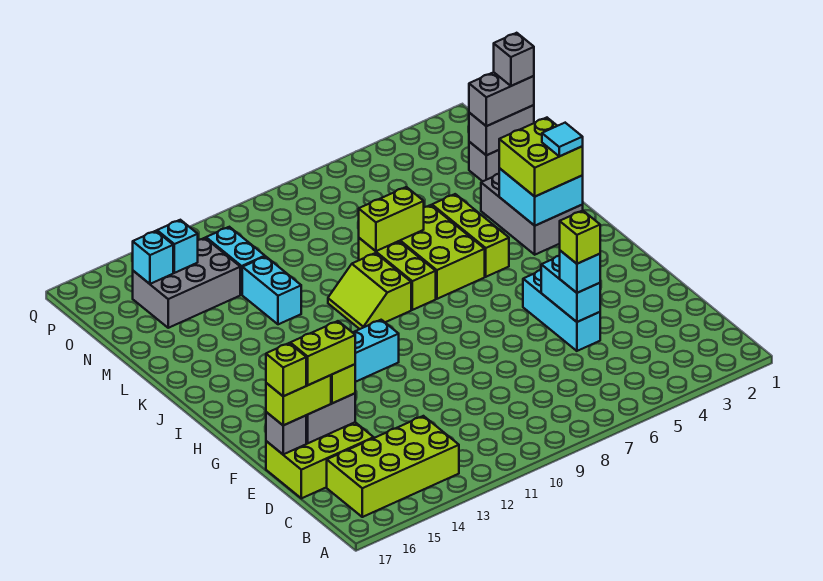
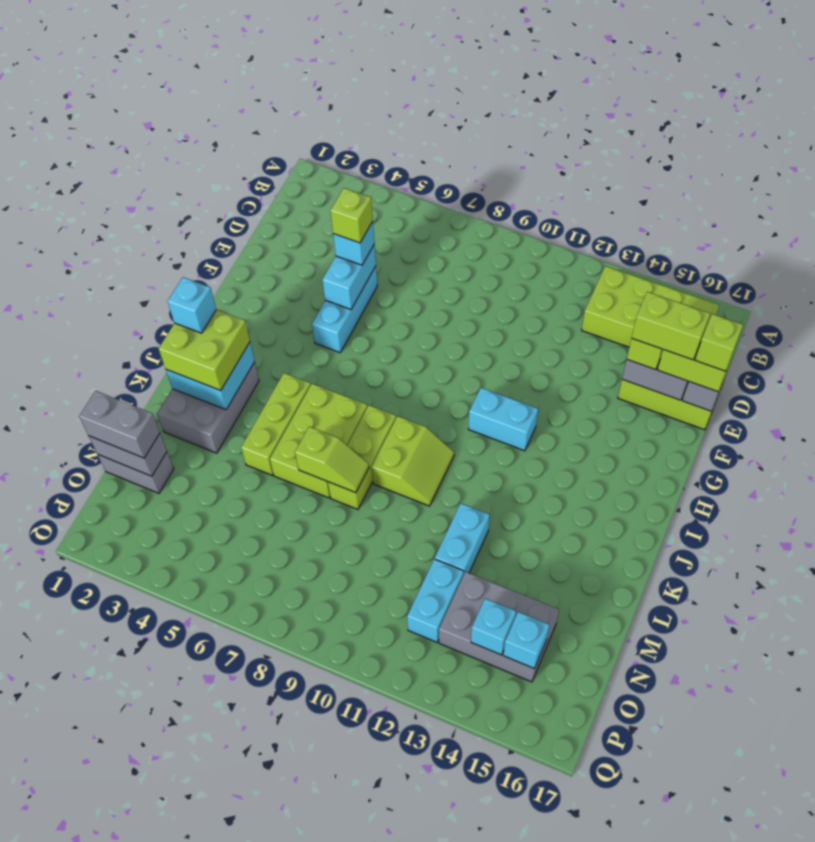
cyan tile J2 level 4 -> cyan brick J2 level 4
lime brick L7:L8 level 2 -> lime slope L7:L8 level 2 top 7
grey brick N1 level 4 -> none

